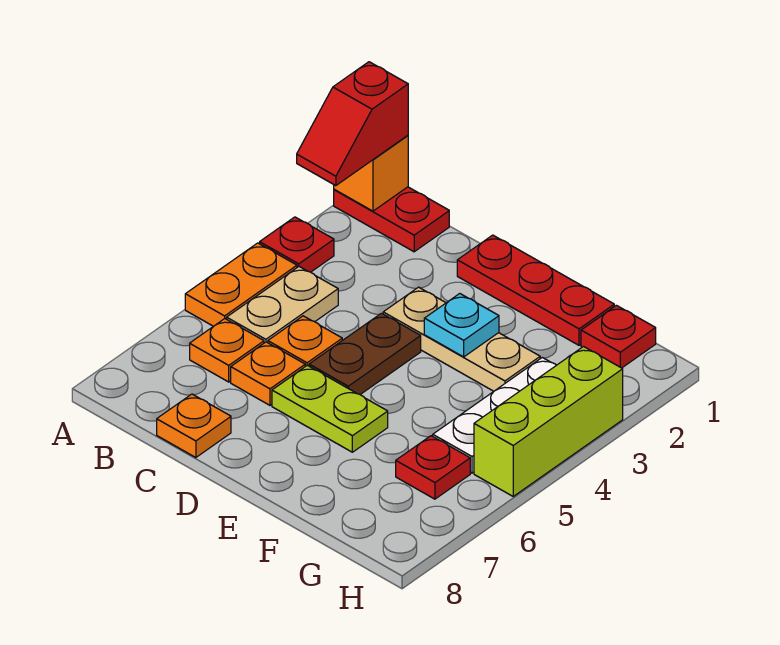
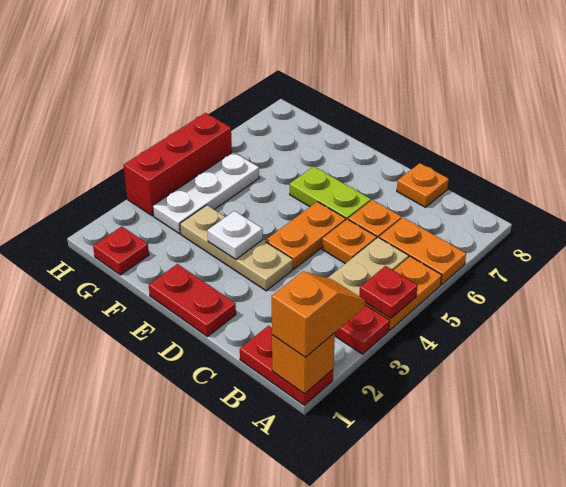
red slope A1:A2 level 3 top 1 -> orange slope A1:A2 level 3 top 1
orange plate B6 level 1 -> orange plate A6:B6 level 1
red plate D1:F1 level 1 -> red plate D1:E1 level 1
brown plate D4:D5 level 1 -> orange plate D4:D5 level 1
cyan plate E3 level 2 -> white plate E3 level 2
red plate G6 level 1 -> red plate A4 level 2
lime brick H3:H5 level 1 -> red brick H3:H5 level 1

